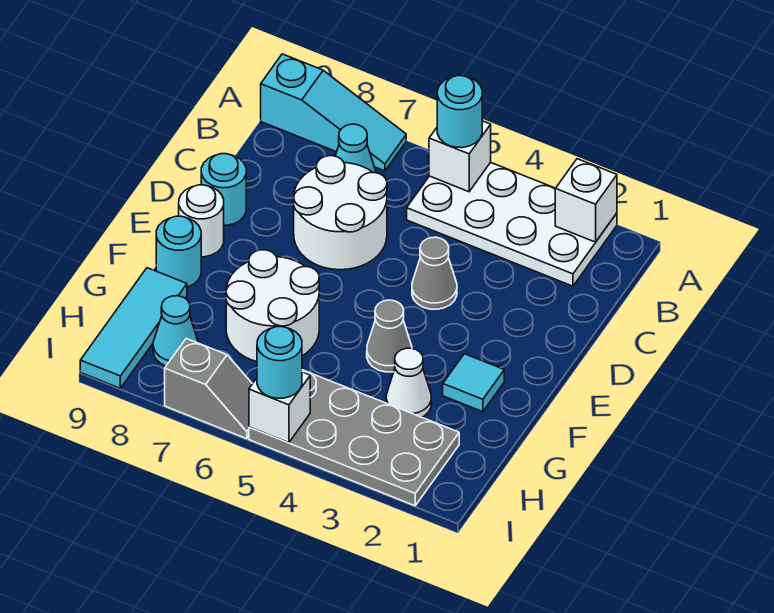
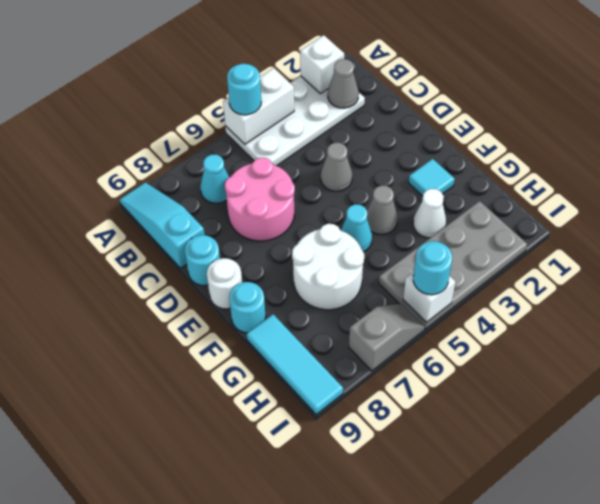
white brick A5 level 2 -> white brick A4:A5 level 2
cyan slope A7:A9 level 1 top 9 -> cyan slope A9:C9 level 1 top C
none -> grey cone B2 level 2
white round brick C6:D7 level 1 -> pink round brick C6:D7 level 1
cyan cone H8 level 1 -> cyan cone F5 level 1

